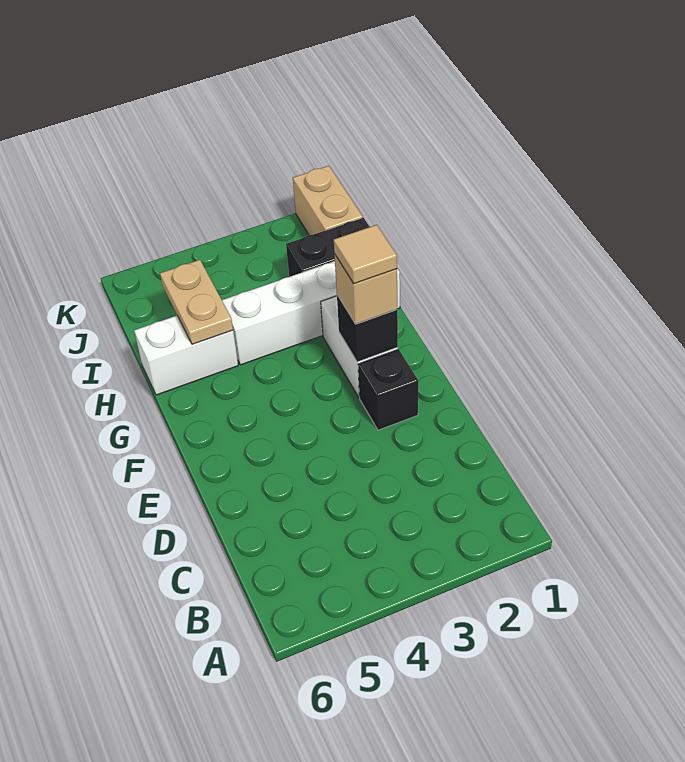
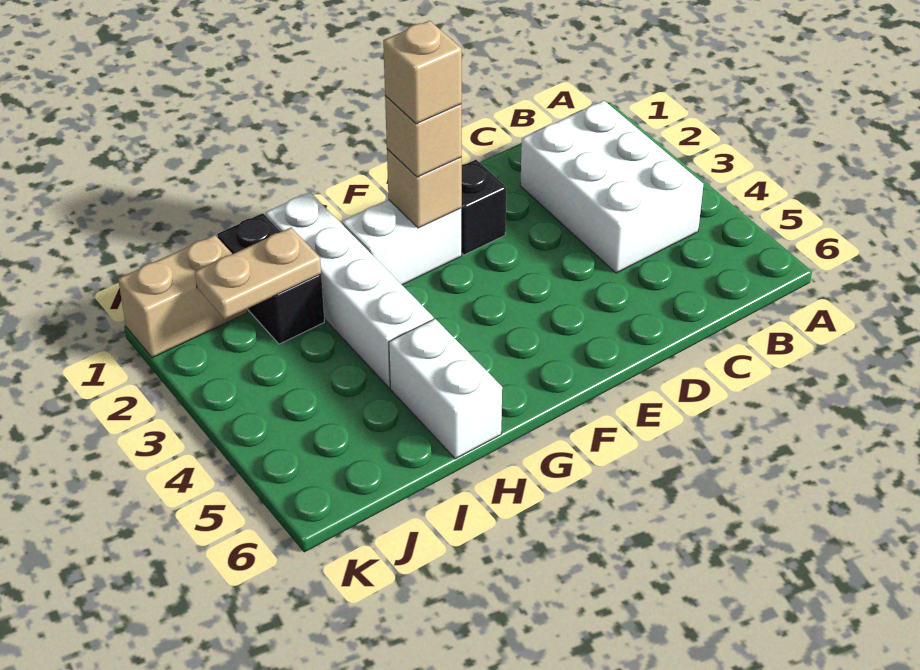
none -> white brick B2:C4 level 1
black brick F2 level 2 -> tan brick F2 level 2
tan tile F2 level 4 -> tan brick F2 level 4
tan plate H5:I5 level 2 -> tan plate I2:J2 level 2

